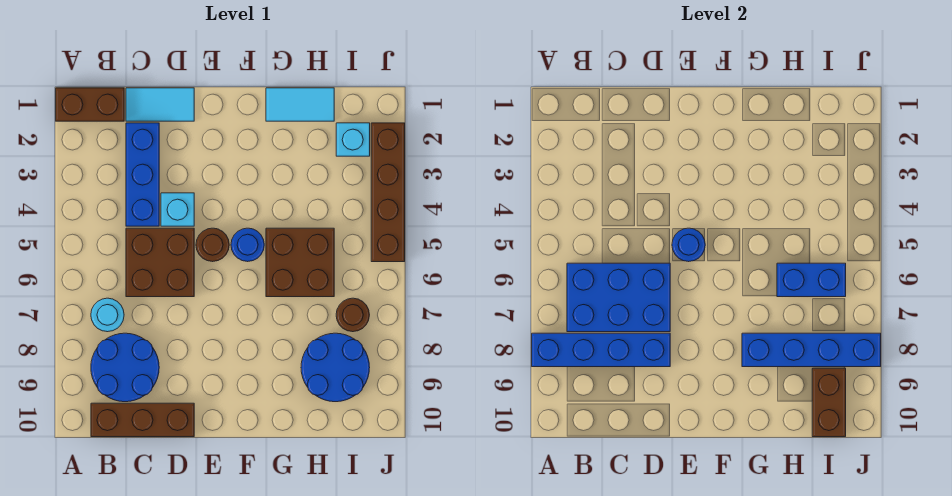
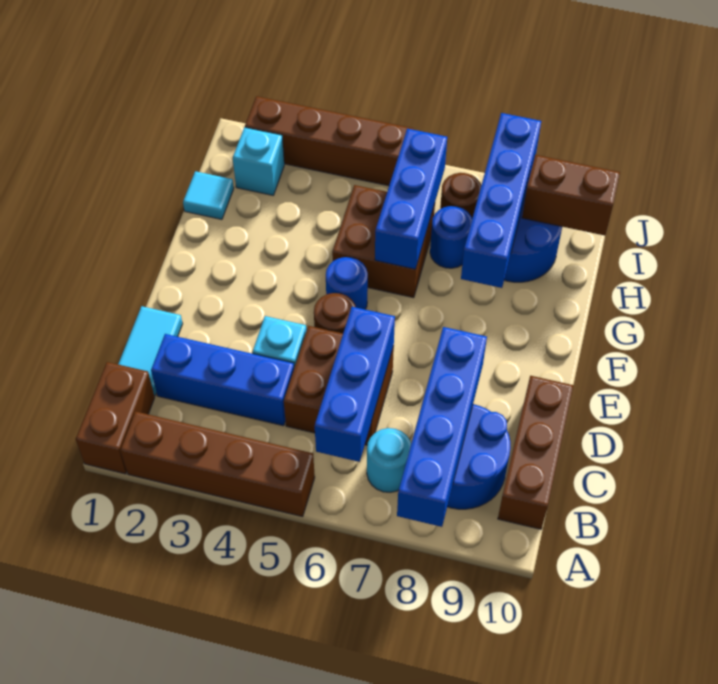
none -> brown brick A2:A5 level 1
blue brick B6:D7 level 2 -> blue brick B6:D6 level 2
blue round brick E5 level 2 -> blue round brick H7 level 1
cyan tile G1:H1 level 1 -> cyan tile H1 level 1
blue brick H6:I6 level 2 -> blue brick G6:I6 level 2

